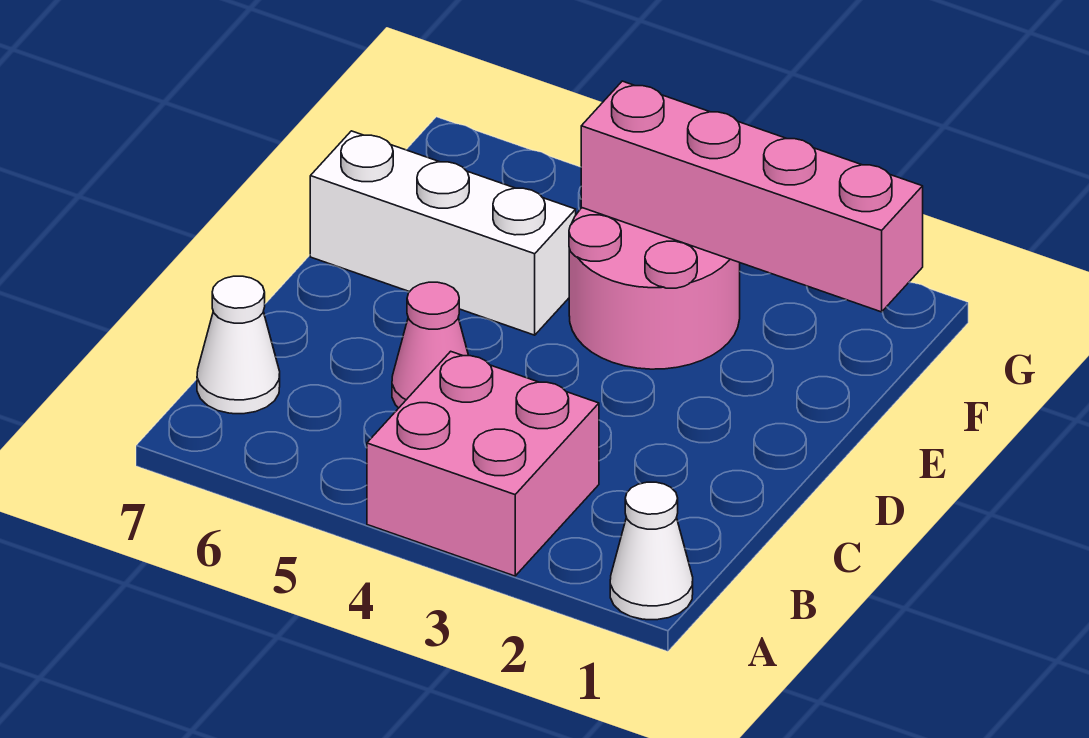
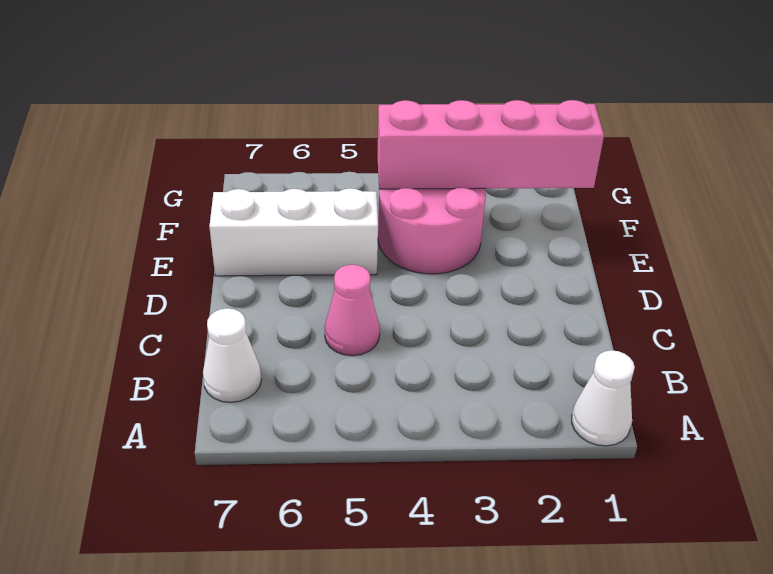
pink brick A3:B4 level 1 -> none

